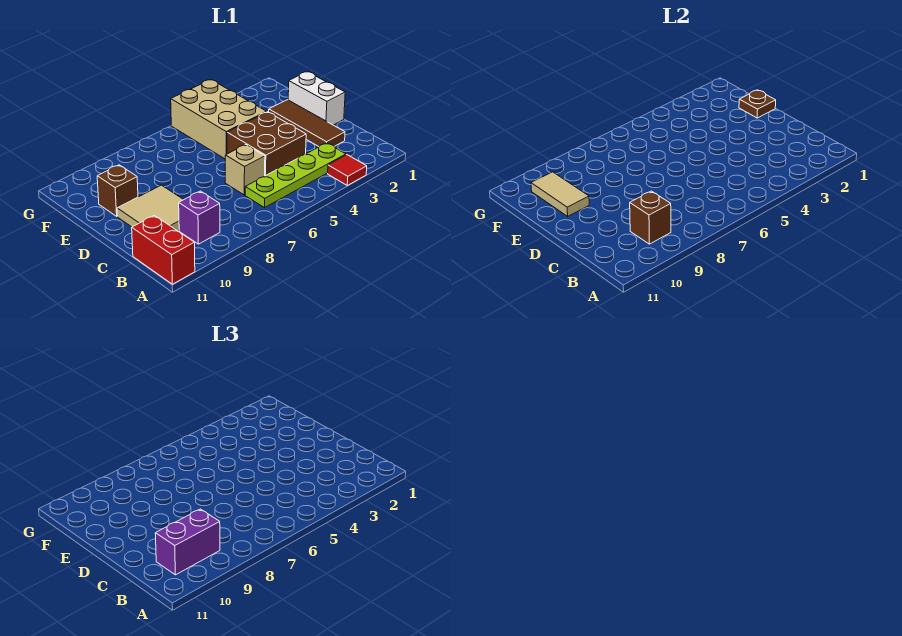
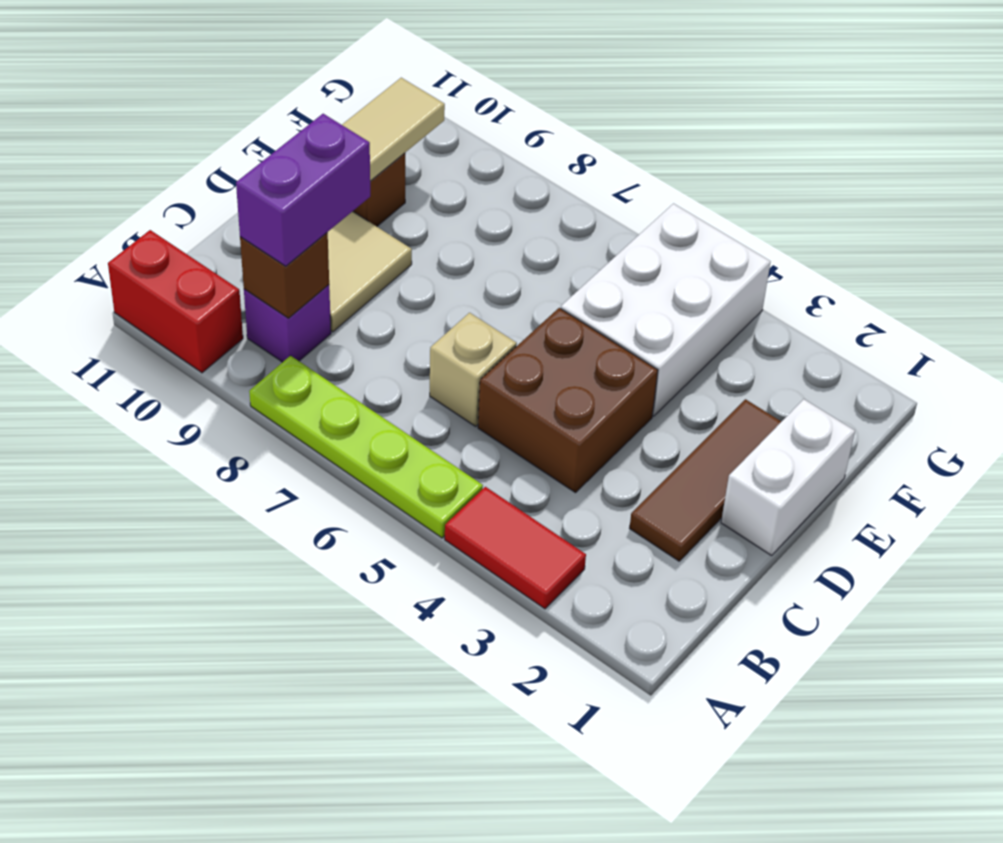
red tile A3 level 1 -> red tile A3:A4 level 1
red brick A11:B11 level 1 -> red brick A10:A11 level 1
lime plate B3:B6 level 1 -> lime plate A5:A8 level 1
purple brick B9:B10 level 3 -> purple brick B9:C9 level 3
brown plate E1 level 2 -> none
tan brick E4:G5 level 1 -> white brick E4:G5 level 1

